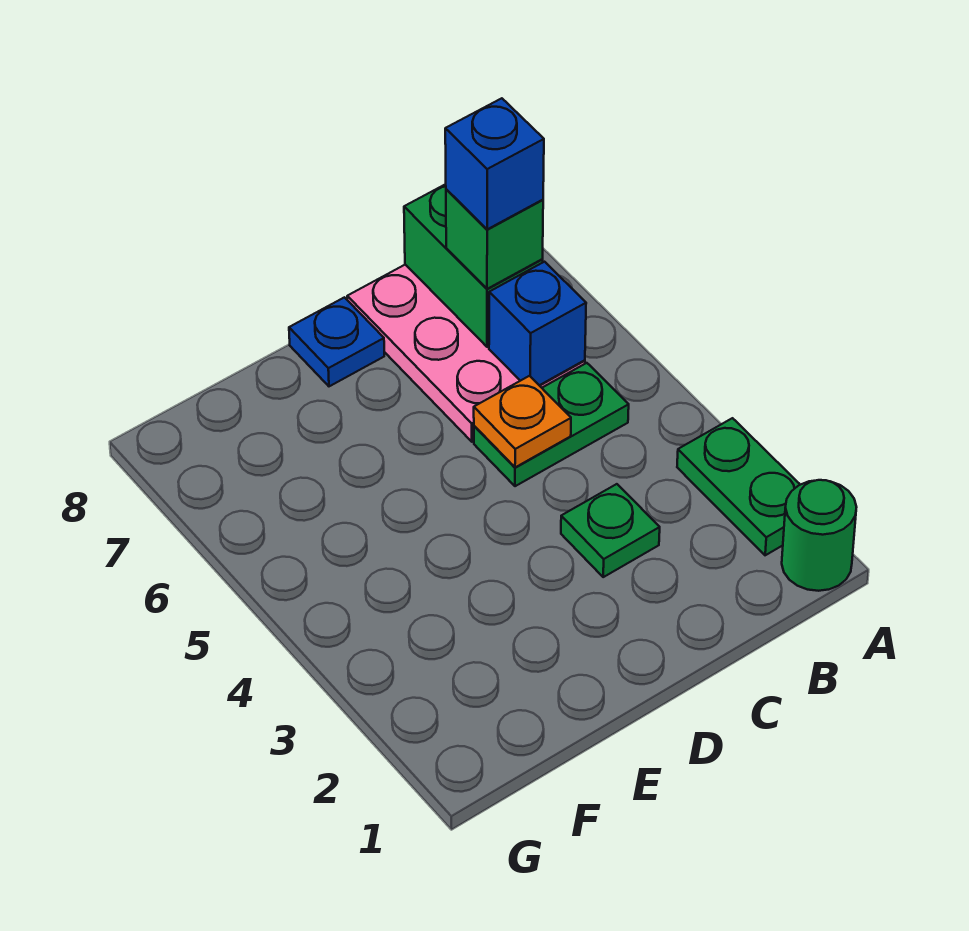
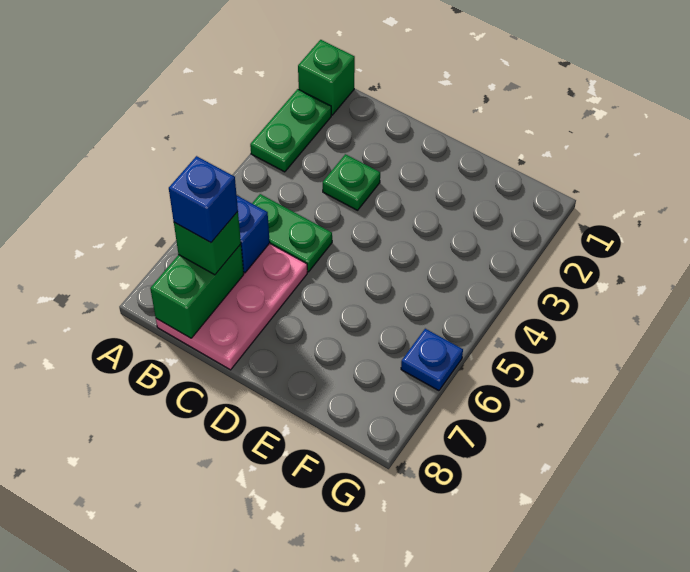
green round brick A1 level 1 -> green brick A1 level 1
orange plate C5 level 2 -> none
blue plate D8 level 1 -> blue plate G6 level 1

